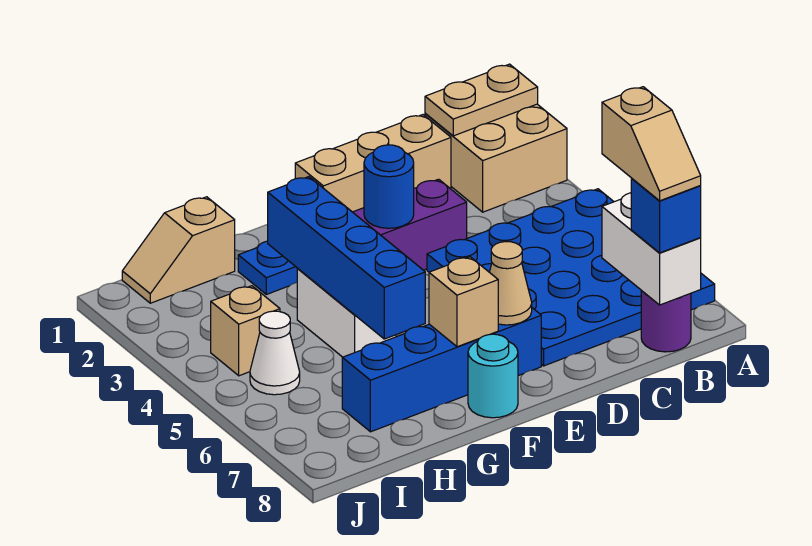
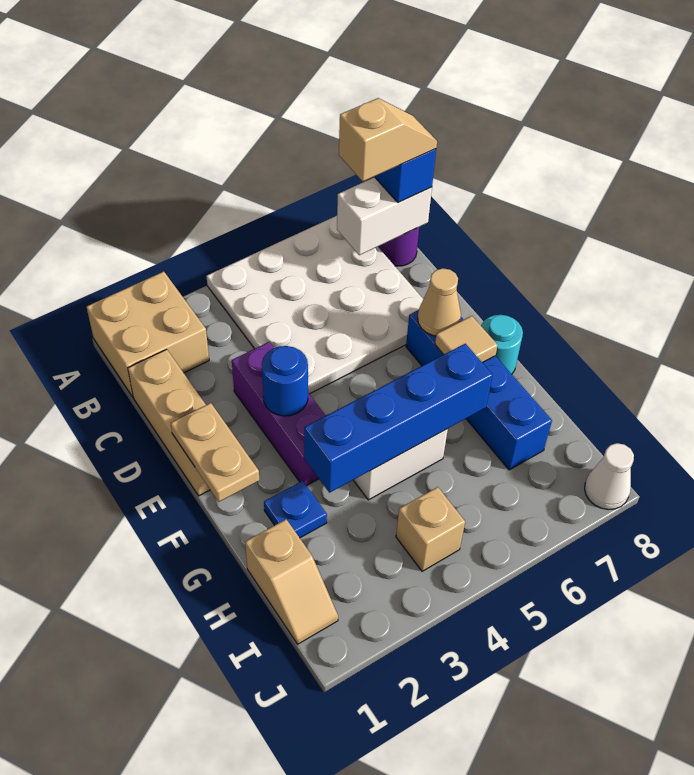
tan plate A1:B1 level 2 -> tan plate E1:F1 level 2
blue plate A4:D7 level 1 -> white plate A4:D7 level 1
tan brick F7 level 2 -> tan tile F7 level 2
white cone I5 level 1 -> white cone J8 level 1

